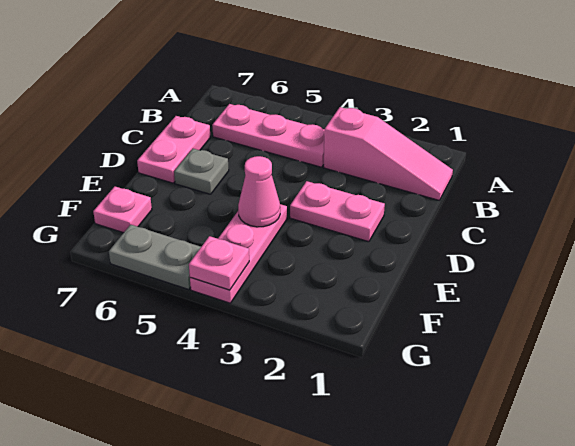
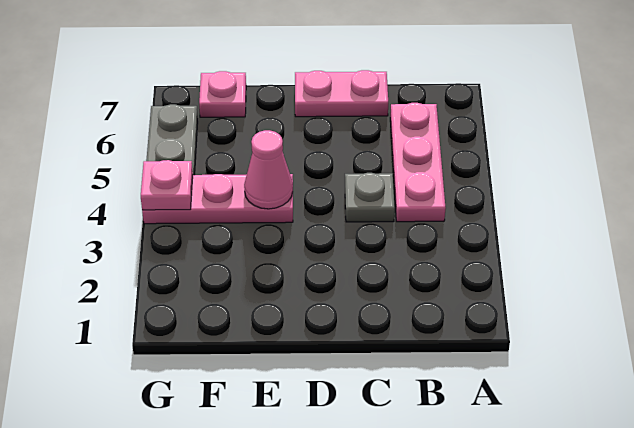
pink slope B1:B3 level 1 top 3 -> none
pink plate D2:D3 level 1 -> none
grey plate D6 level 1 -> grey plate C4 level 1

